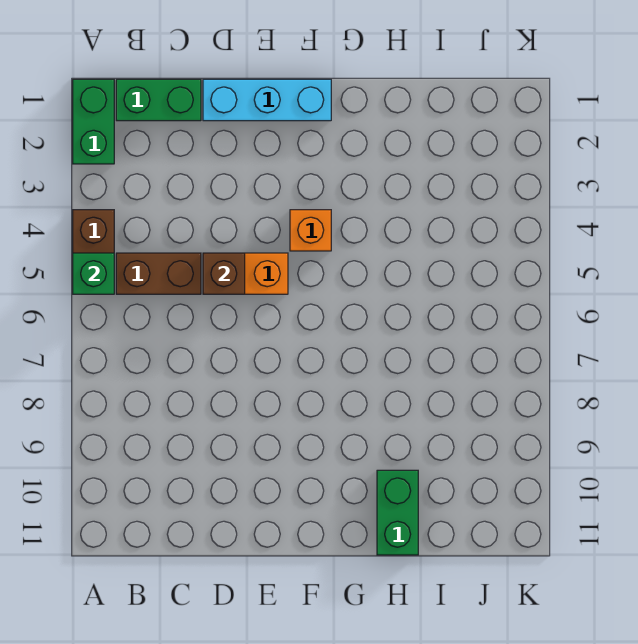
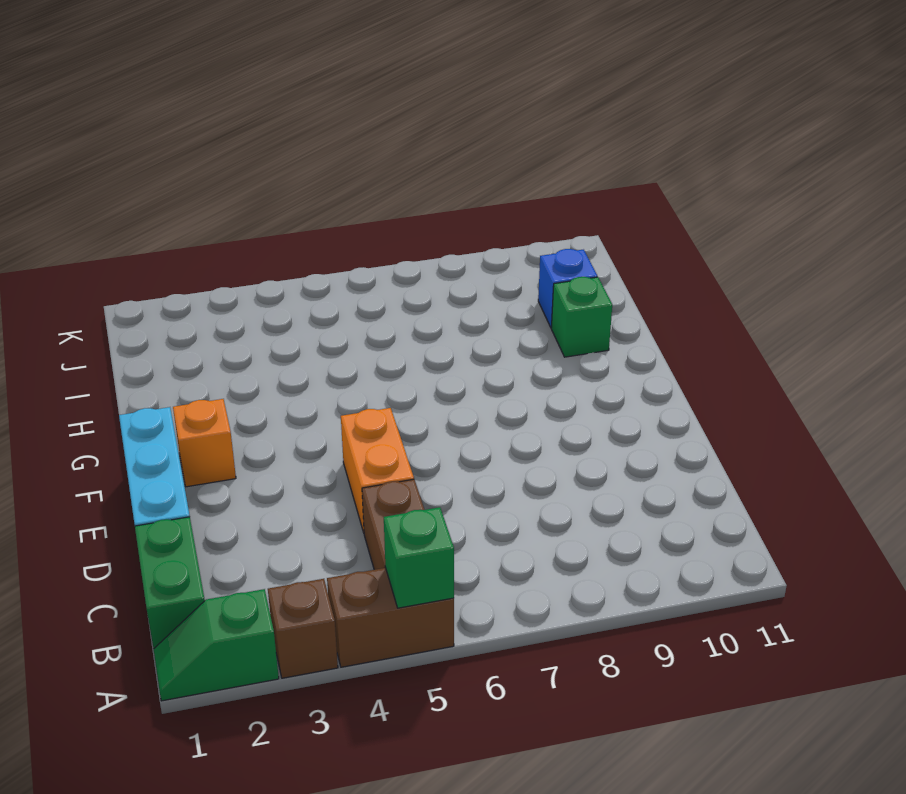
green brick A1:A2 level 1 -> green slope A1:A2 level 1 top 2
brown brick D5 level 2 -> brown brick A3 level 1
orange brick F4 level 1 -> orange brick F2 level 1
green brick H10:H11 level 1 -> green brick H10 level 1
none -> blue brick I10 level 1

